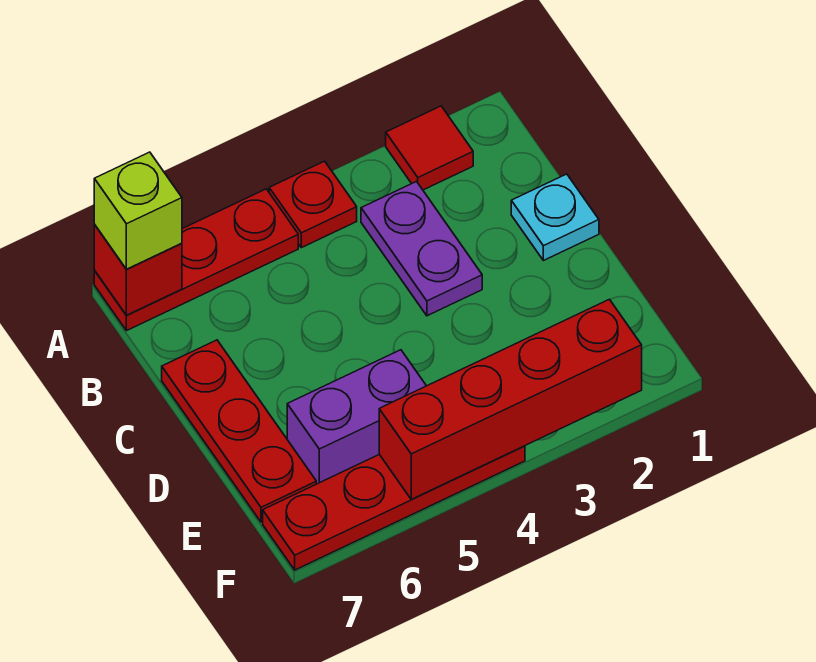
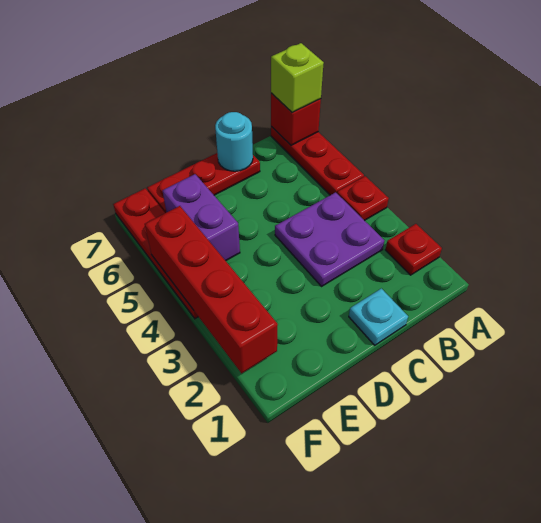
red tile A2 level 1 -> red plate A2 level 1
purple plate B3:C3 level 1 -> purple plate B3:C4 level 1
none -> cyan round brick C7 level 2

